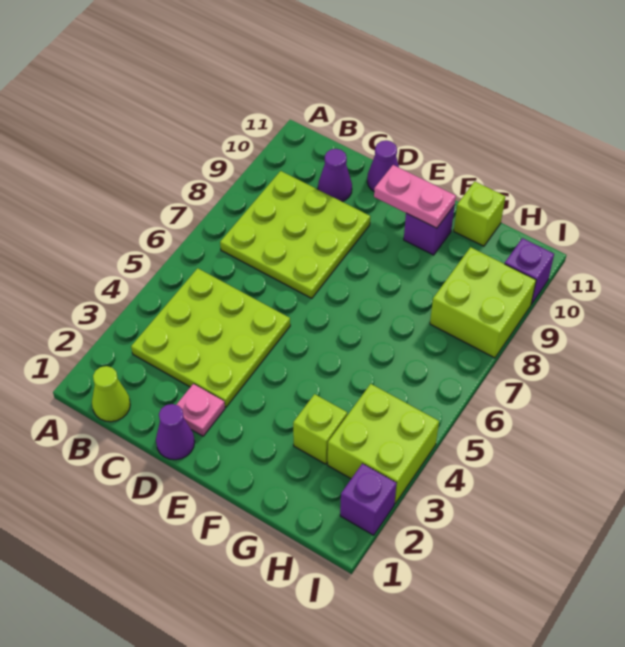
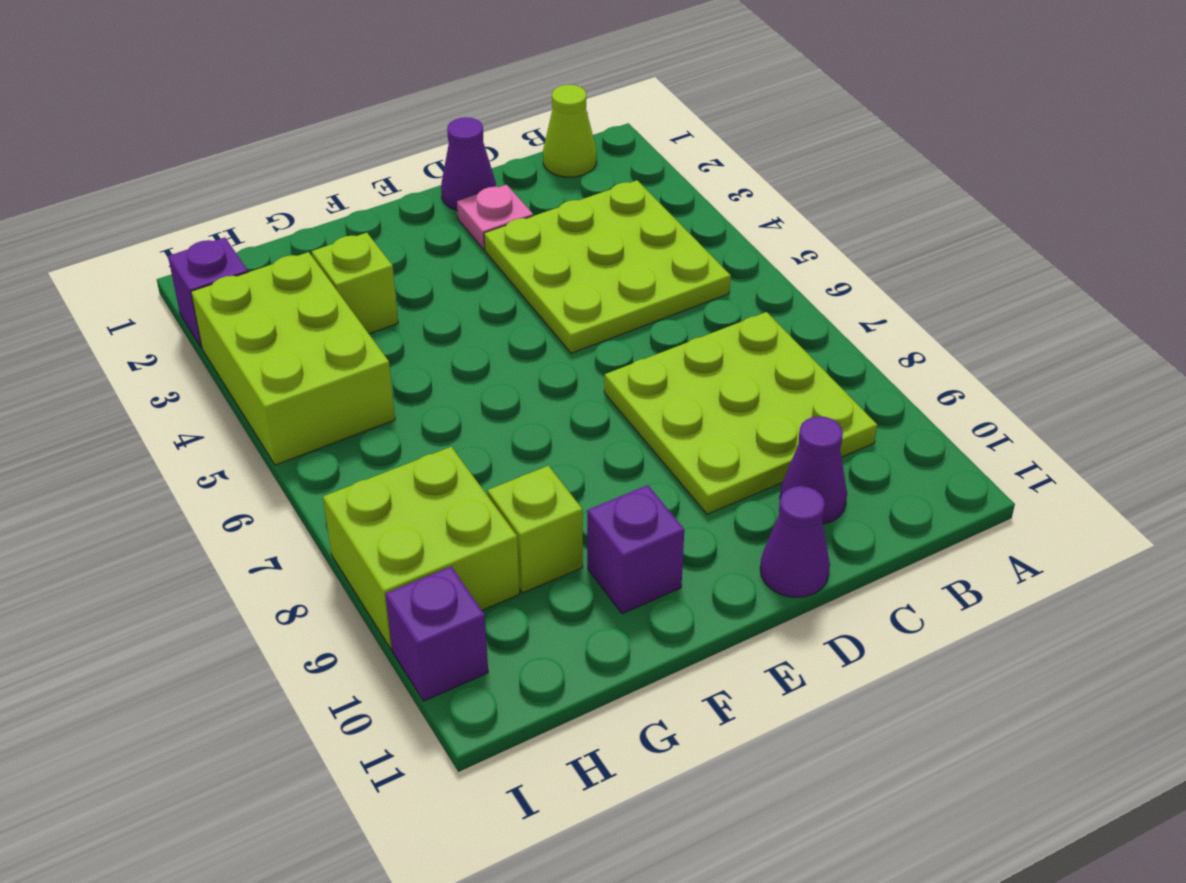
pink plate E10:F10 level 2 -> none
lime brick G11 level 1 -> lime brick G9 level 1
lime brick H3:I4 level 1 -> lime brick H3:I5 level 1

